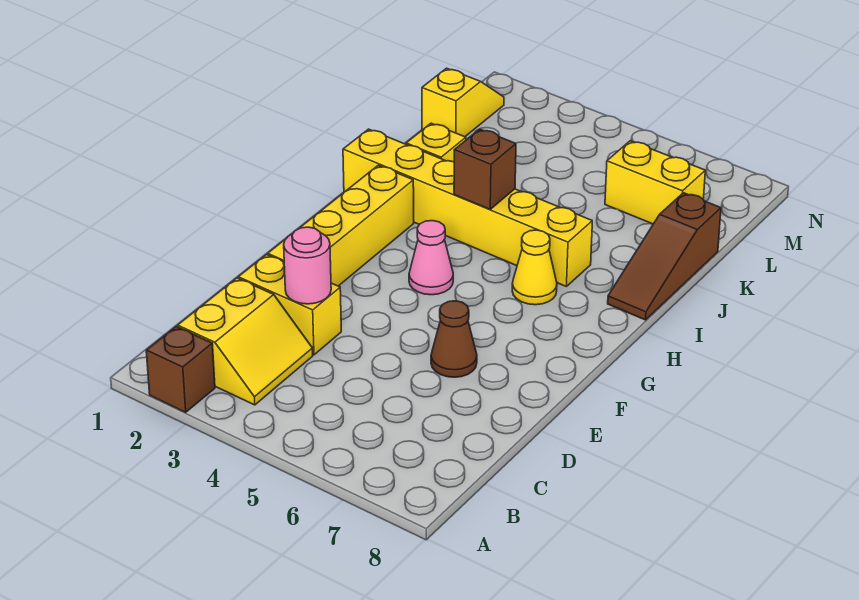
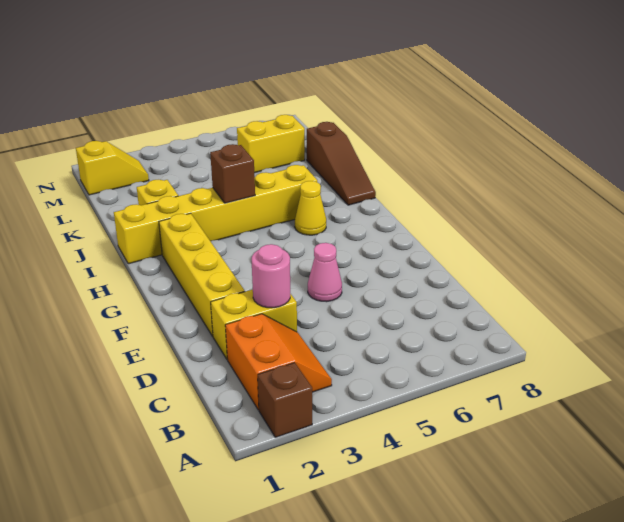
yellow slope B2:C3 level 1 top 2 -> orange slope B2:C3 level 1 top 2
brown cone E6 level 1 -> none
pink cone G4 level 1 -> pink cone E5 level 1
yellow slope L1:M1 level 1 top L -> yellow slope M1:M2 level 1 top 1

